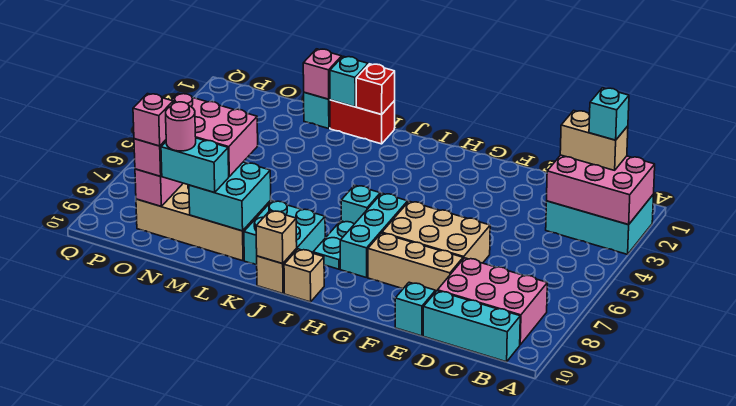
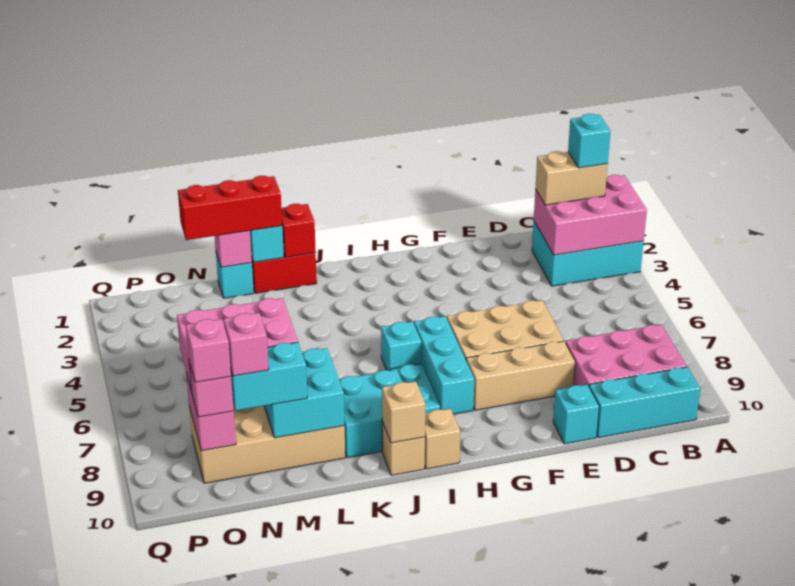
none -> red brick L1:N1 level 3
pink round brick N9 level 4 -> pink brick N9 level 4

